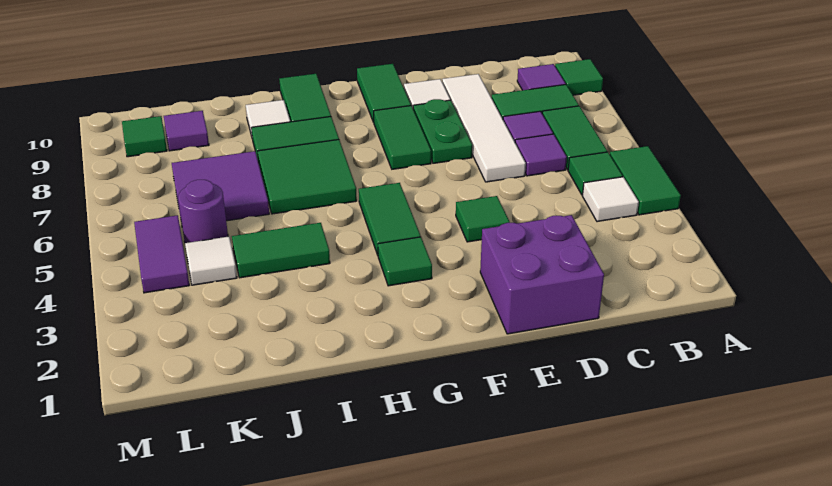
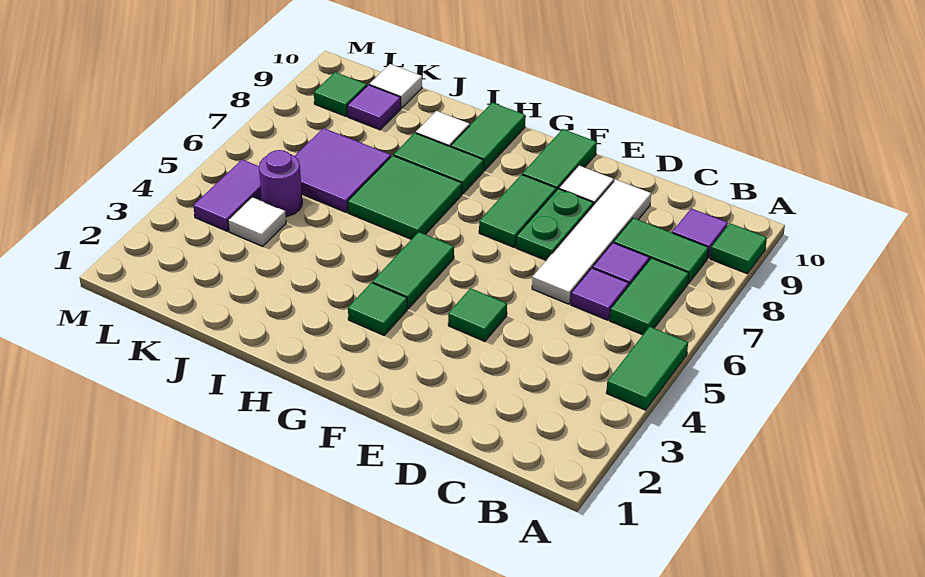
white tile B4 level 1 -> white tile K10 level 1
green tile B5 level 1 -> none
purple brick D1:E2 level 1 -> none
green tile I4:J4 level 1 -> none

